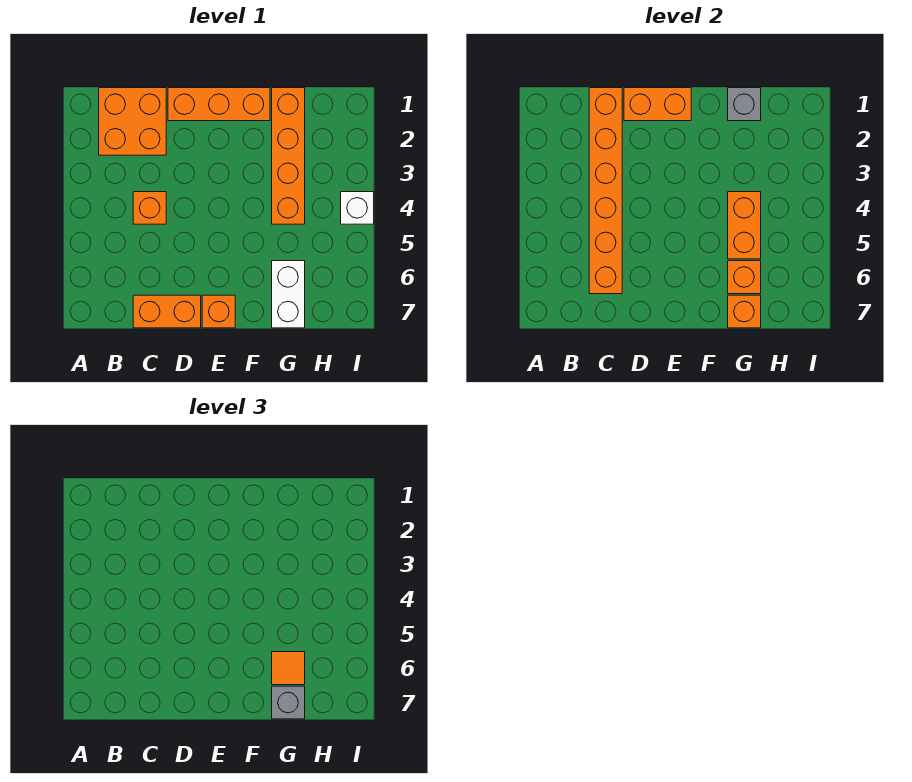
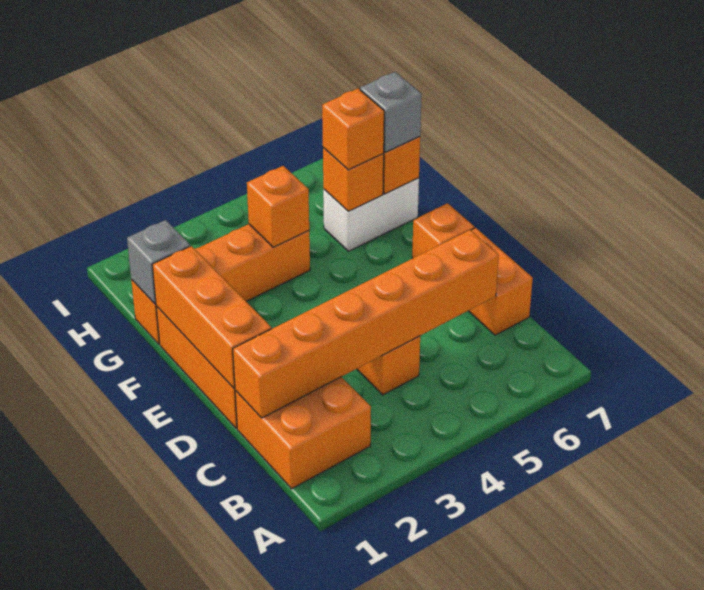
orange brick D1:E1 level 2 -> orange brick D1:F1 level 2
orange brick G4:G5 level 2 -> orange brick G4 level 2
orange tile G6 level 3 -> orange brick G6 level 3
white brick I4 level 1 -> none

